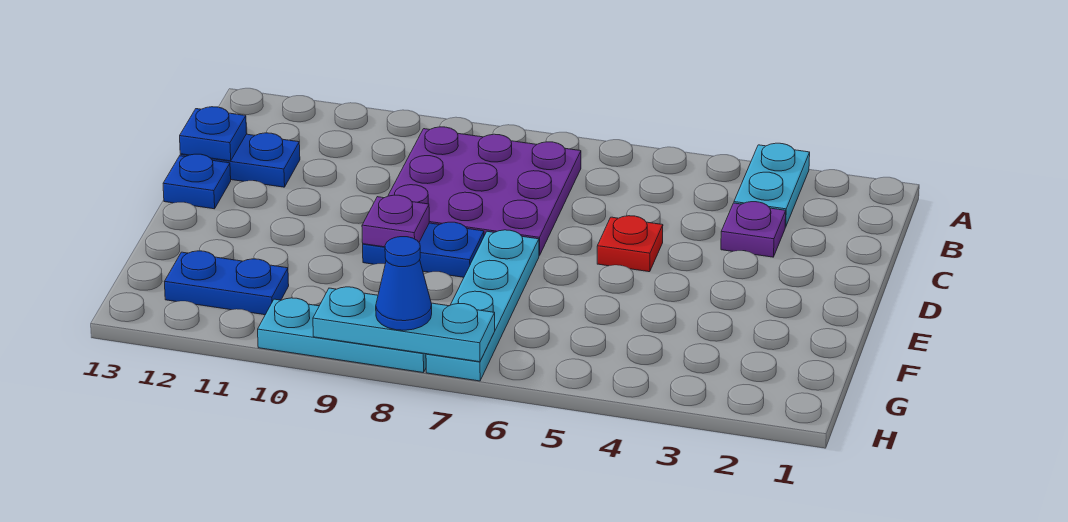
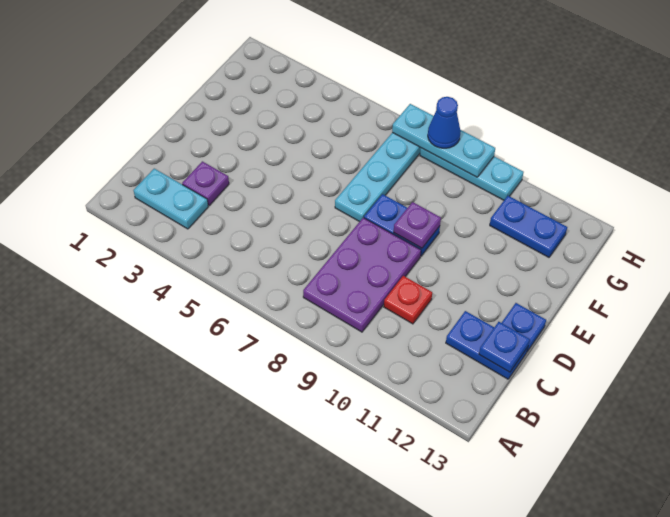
cyan plate A3:B3 level 1 -> cyan plate B2:B3 level 1
purple plate B7:D9 level 1 -> purple plate B8:D9 level 1
red plate D5 level 1 -> red plate C10 level 1

